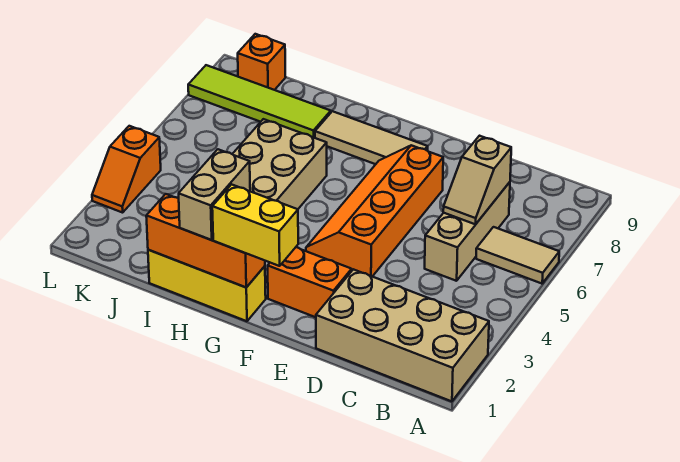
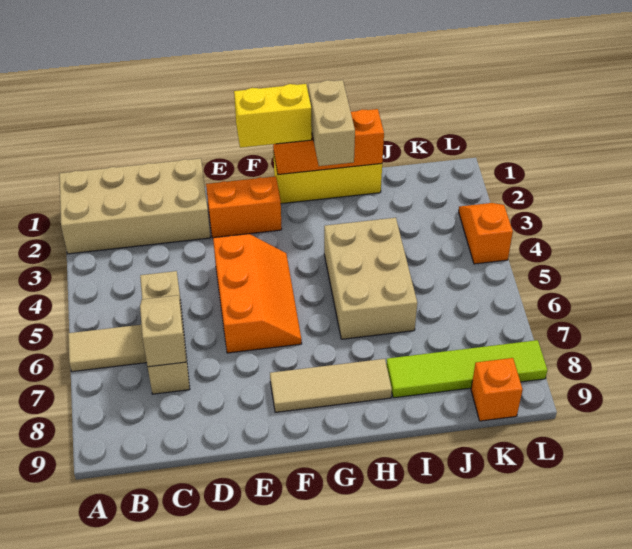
orange slope E4:F7 level 1 top E -> orange slope E4:F6 level 1 top E

